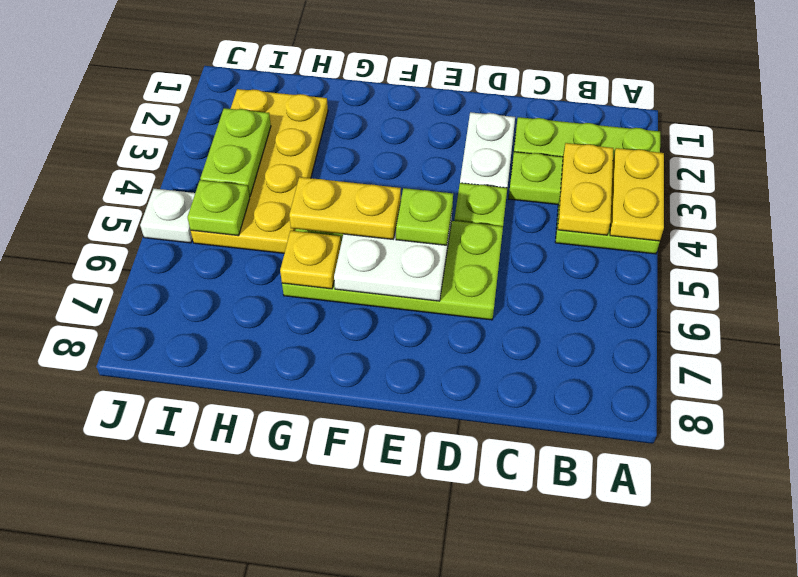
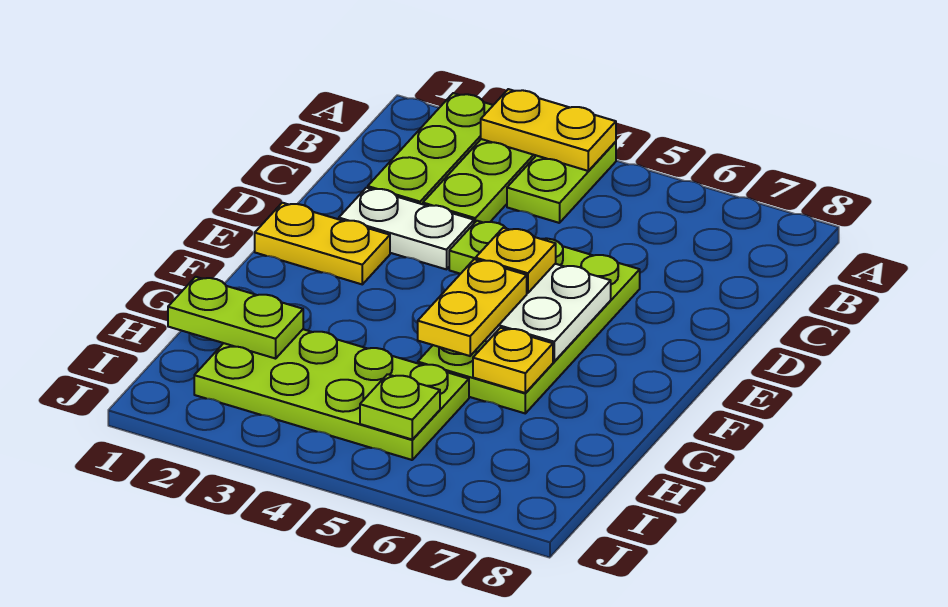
yellow plate B3:B4 level 2 -> yellow plate E1:E2 level 1
lime plate E5 level 3 -> yellow plate E5 level 3
yellow plate H2:I5 level 1 -> lime plate H2:I5 level 1
lime plate I3:I4 level 2 -> lime plate H1:H2 level 2
white plate J5 level 1 -> none

